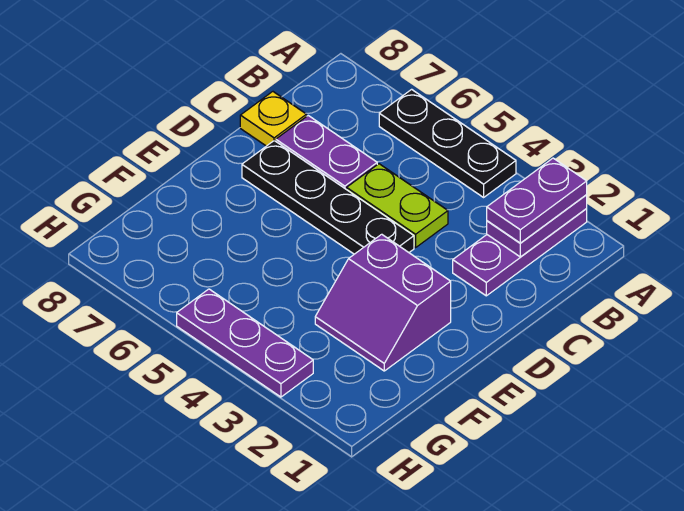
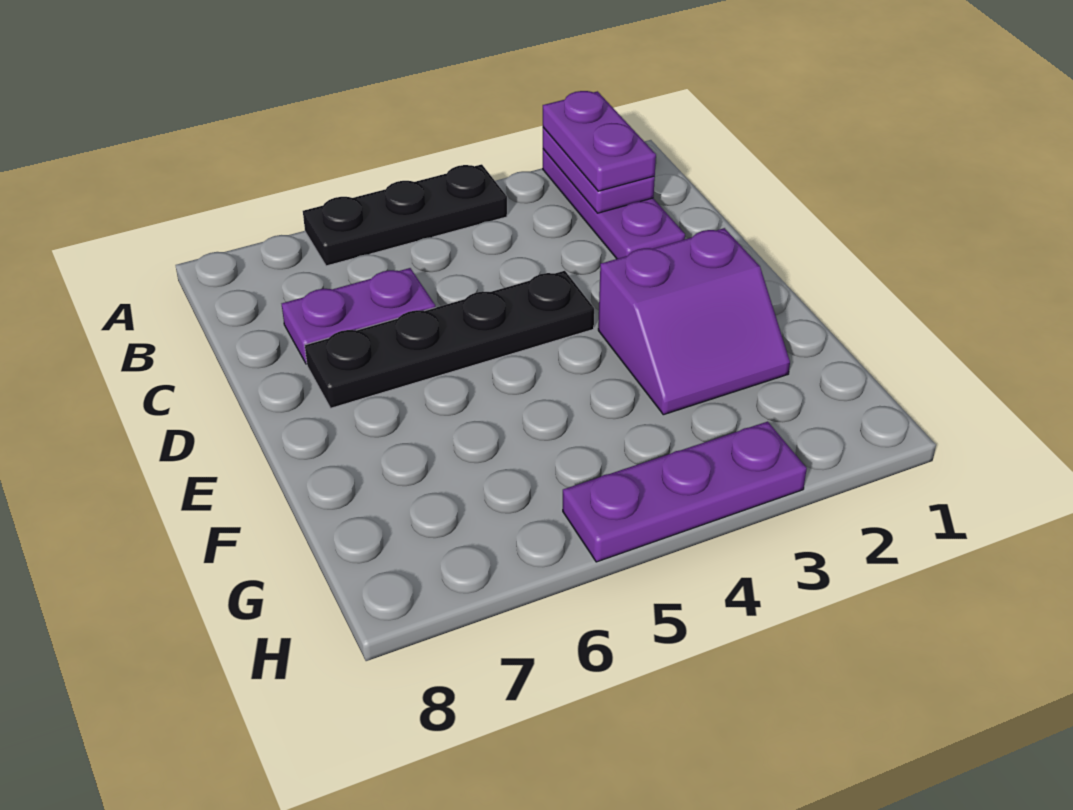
lime plate C4:C5 level 1 -> none
yellow plate C8 level 1 -> none

